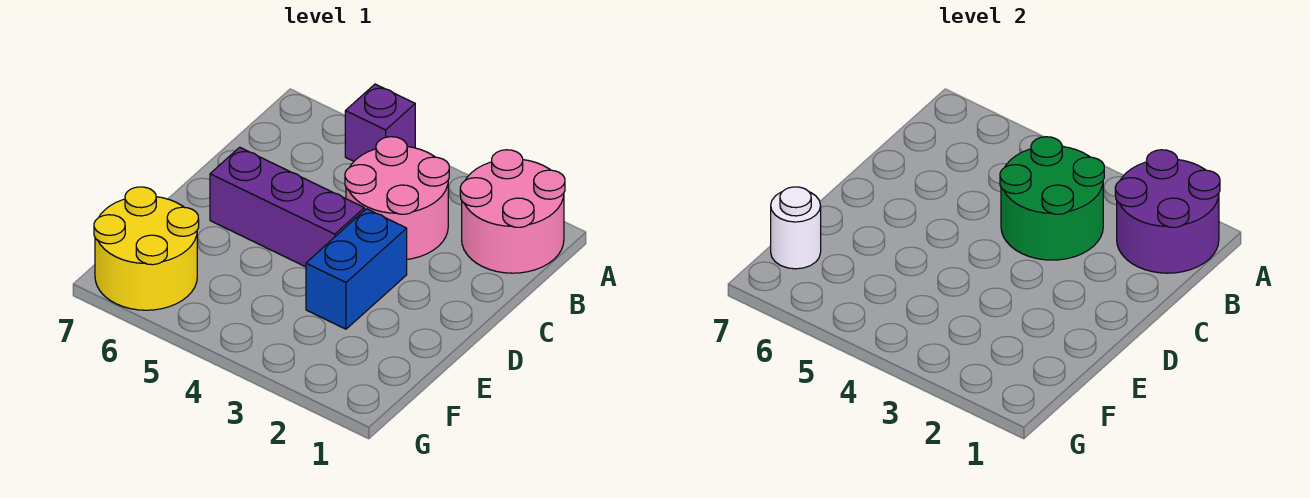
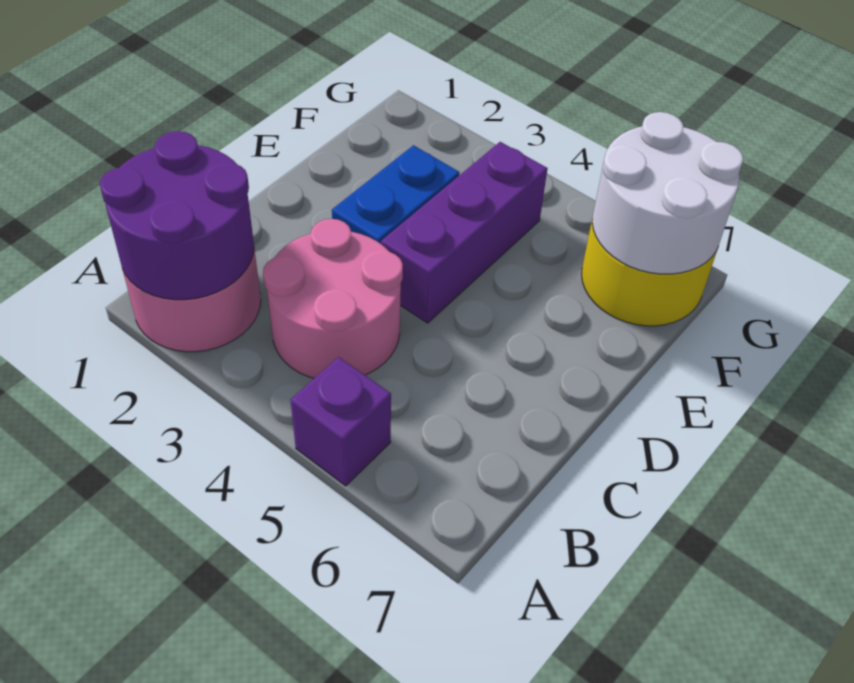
green round brick B3:C4 level 2 -> none
purple brick D4:D6 level 1 -> purple brick D4:F4 level 1
white round brick F7 level 2 -> white round brick F6:G7 level 2

